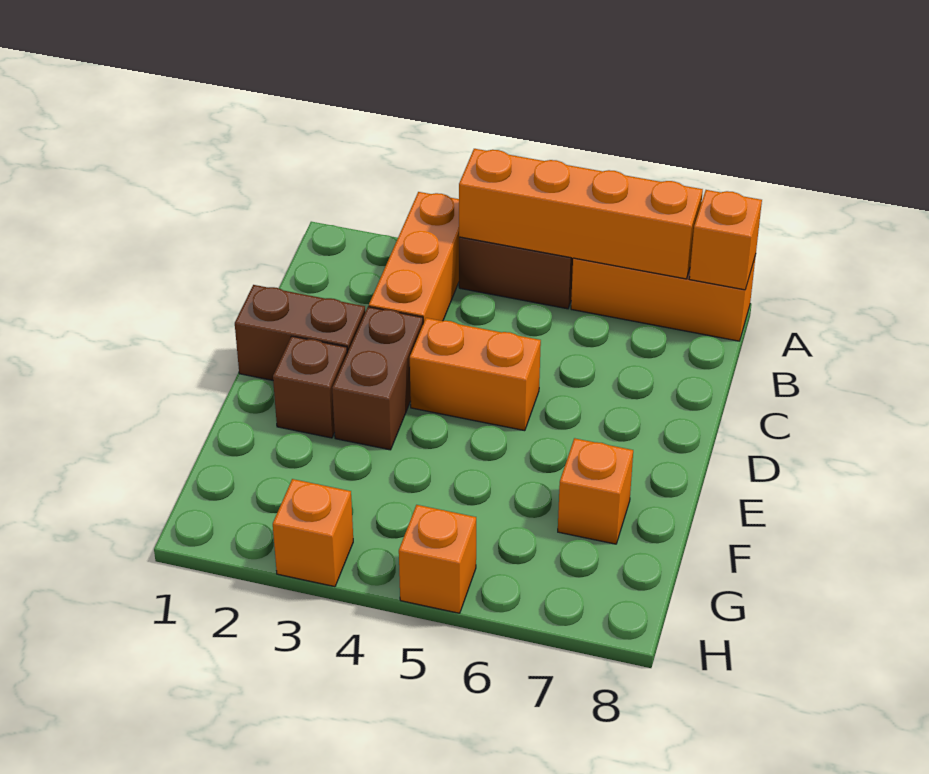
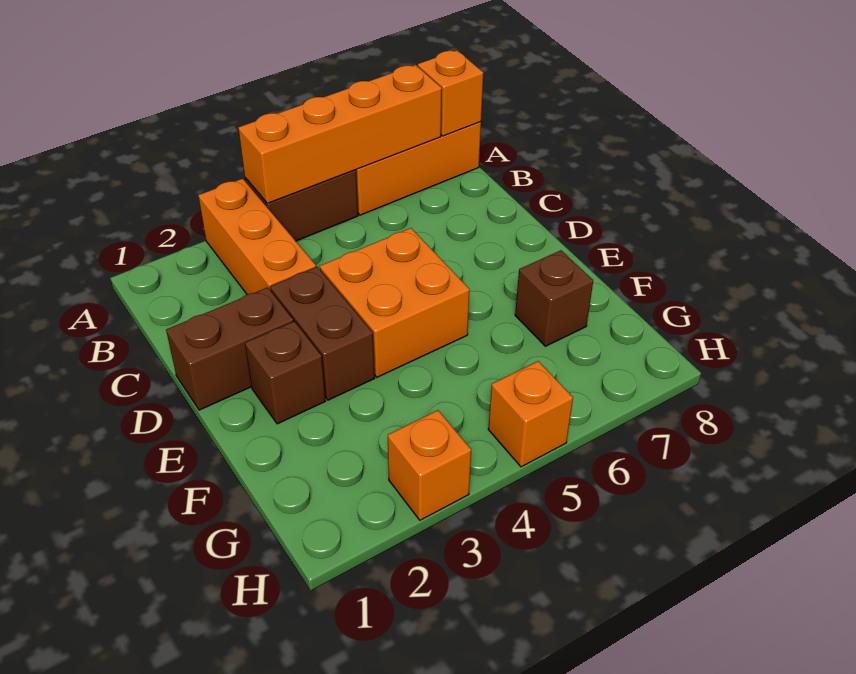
orange brick D4:D5 level 1 -> orange brick D4:E5 level 1
orange brick F7 level 1 -> brown brick F7 level 1

